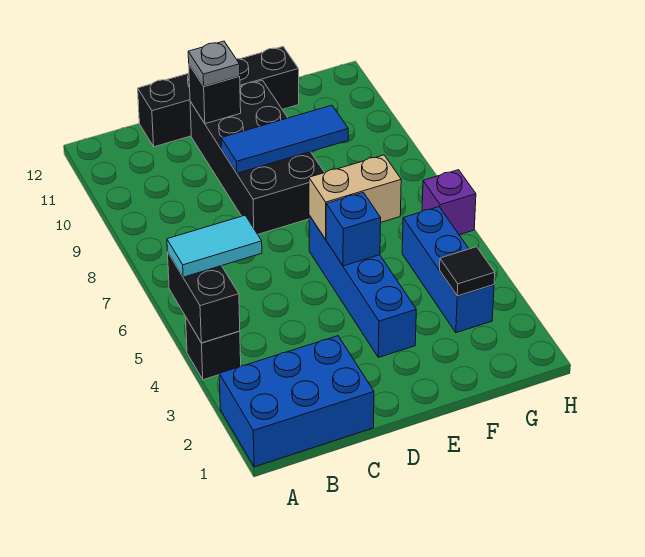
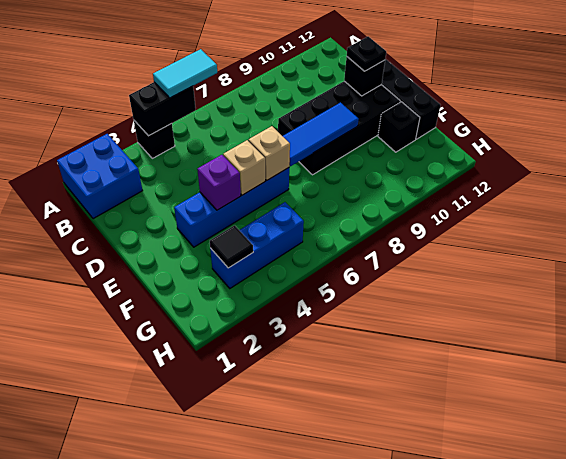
blue brick A1:C2 level 1 -> blue brick A1:B2 level 1
cyan tile A5:B5 level 3 -> cyan tile A5:A6 level 3
blue tile D9:F9 level 2 -> blue tile E7:E9 level 2
grey plate D11 level 3 -> black plate D11 level 3
blue brick E5 level 2 -> tan brick E5 level 2
tan brick E6:F6 level 2 -> tan brick E6 level 2
none -> black brick F11 level 1
purple brick H6 level 1 -> purple brick E4 level 2

